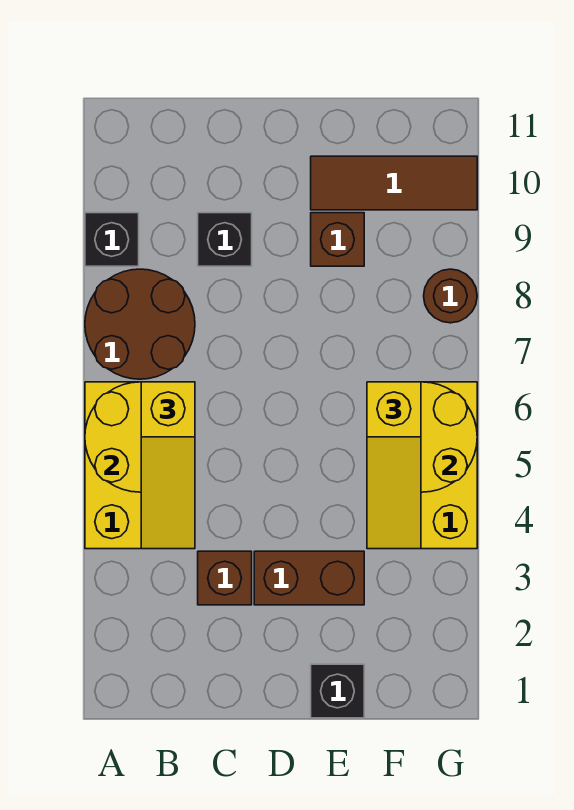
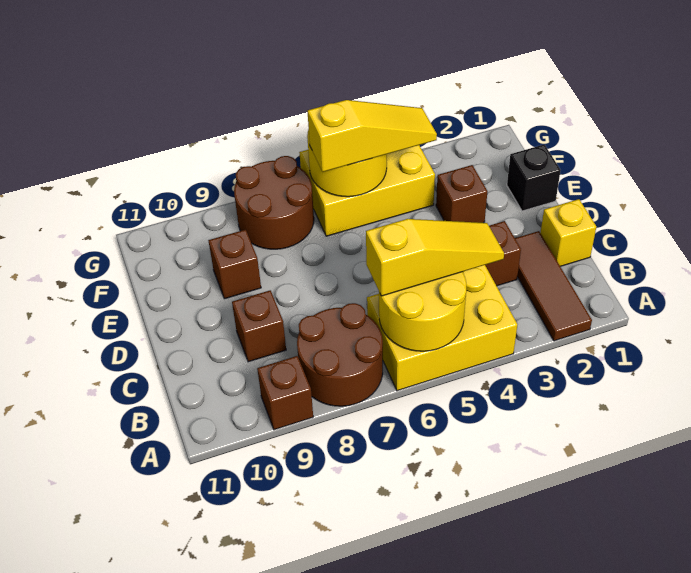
black brick A9 level 1 -> brown brick A9 level 1
none -> yellow brick C1 level 1
black brick C9 level 1 -> brown brick C9 level 1
brown brick D3:E3 level 1 -> brown brick E3 level 1
brown tile E10:G10 level 1 -> brown tile A2:C2 level 1
brown round brick G8 level 1 -> brown round brick F7:G8 level 1

